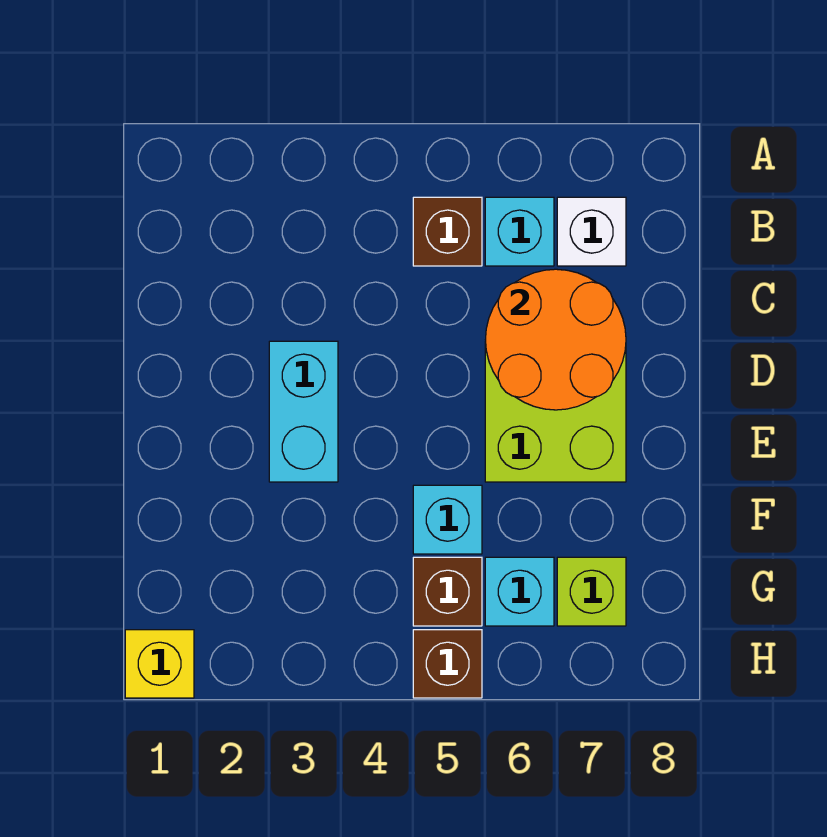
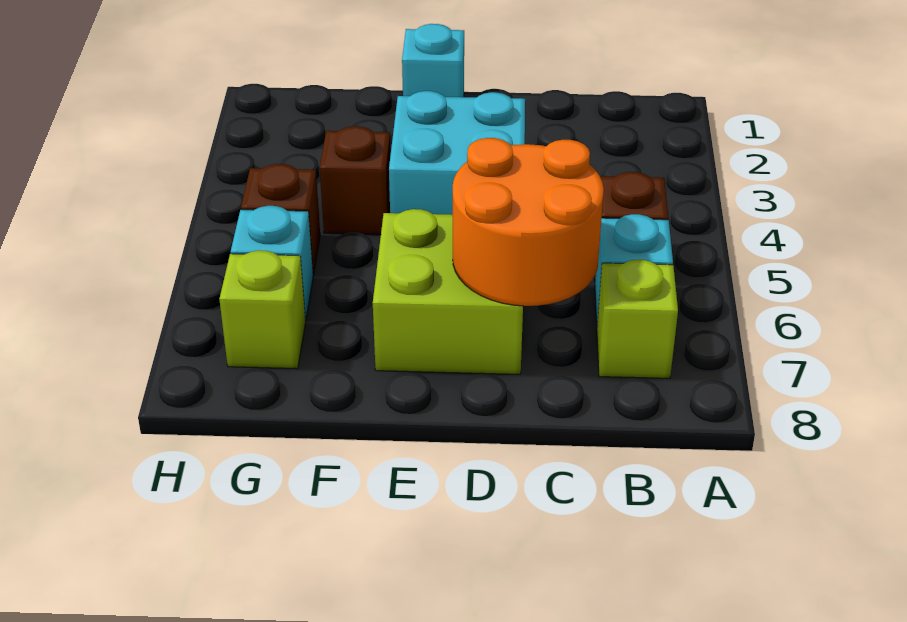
white brick B7 level 1 -> lime brick B7 level 1
cyan brick D3:E3 level 1 -> cyan brick D3:E4 level 1
cyan brick F5 level 1 -> cyan brick E1 level 1
yellow brick H1 level 1 -> none
brown brick H5 level 1 -> brown brick F4 level 1

